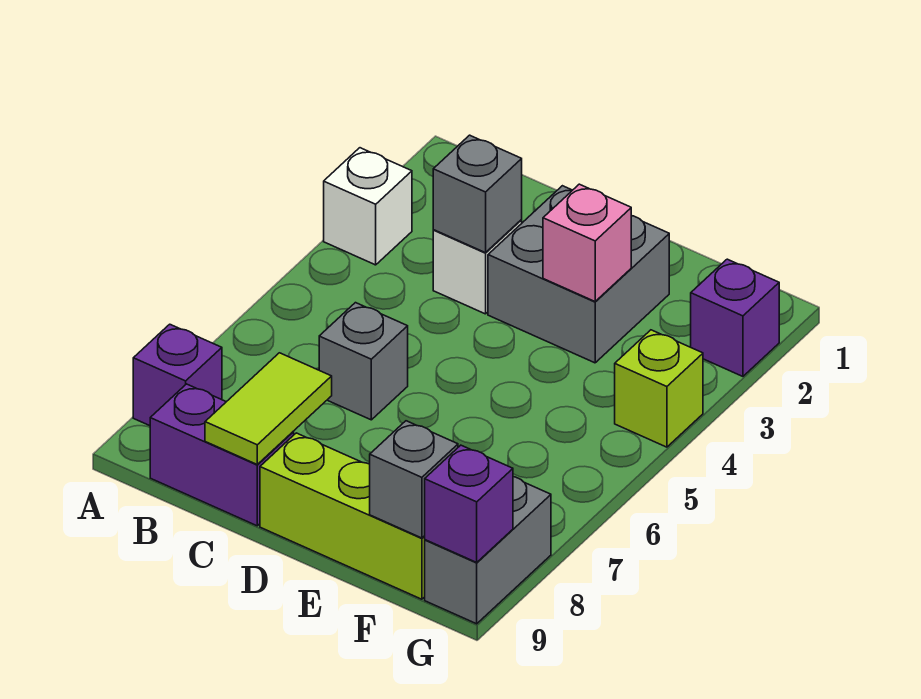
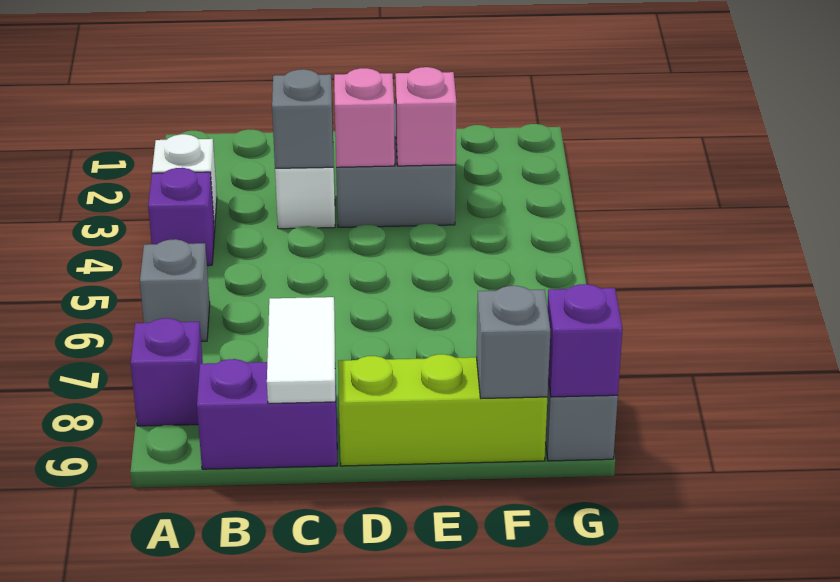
grey brick C6 level 1 -> grey brick A6 level 1
lime tile C8:C9 level 2 -> white tile C8:C9 level 2
none -> pink brick D3 level 2
purple brick G2 level 1 -> purple brick A4 level 1
lime brick G4 level 1 -> none

